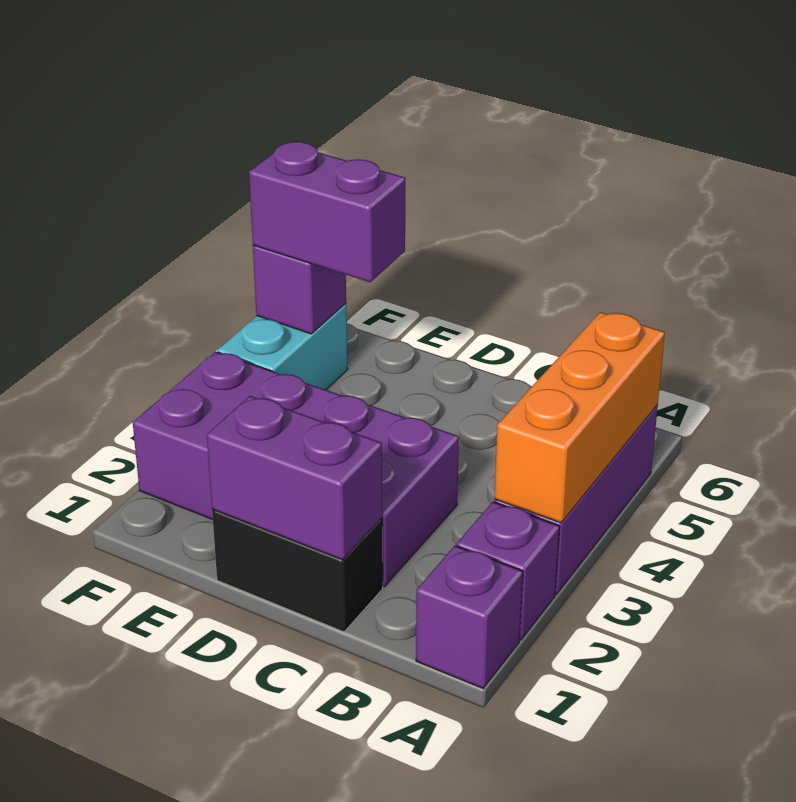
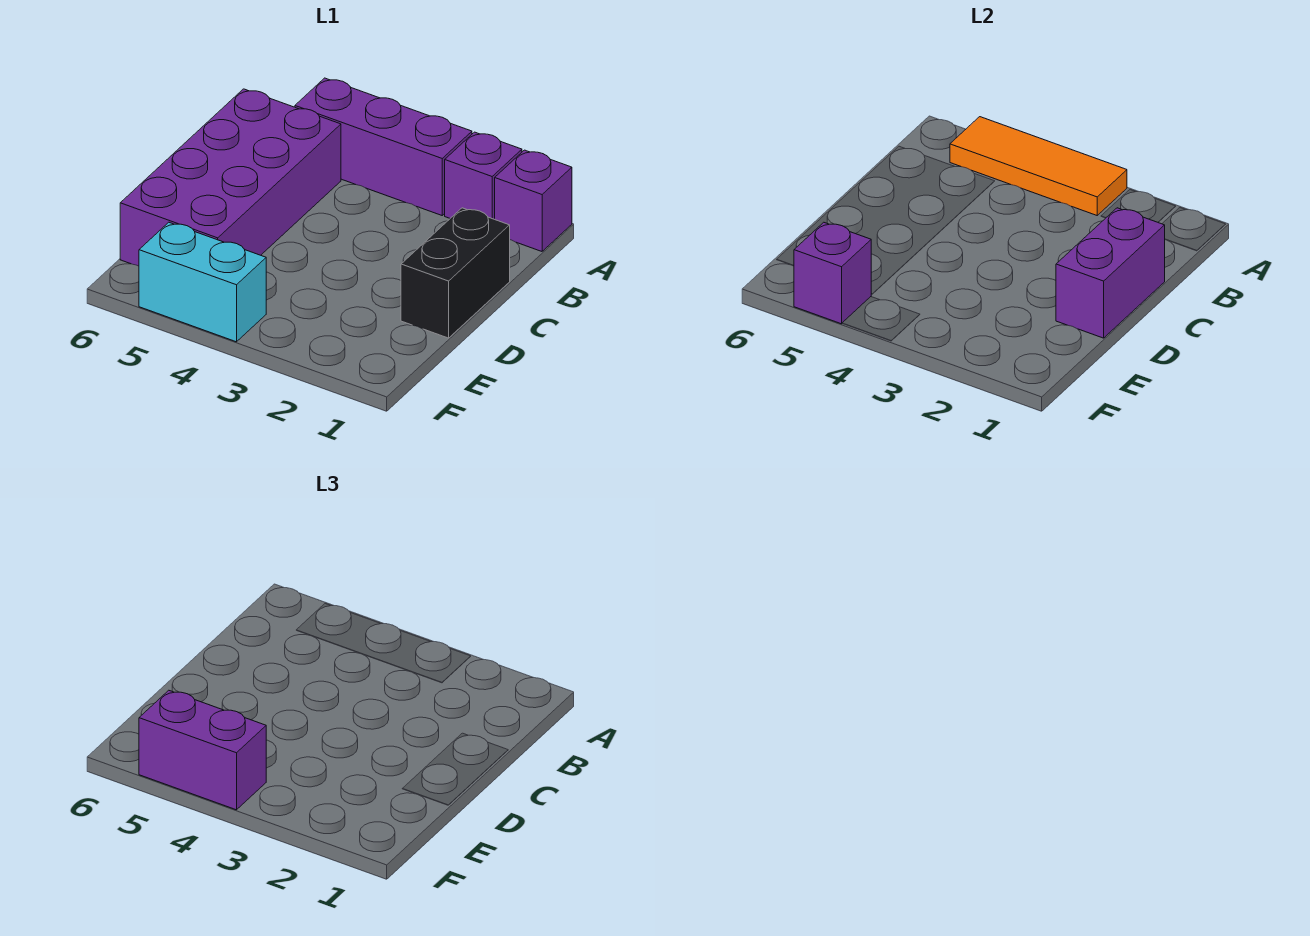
orange brick A3:A5 level 2 -> orange tile A3:A5 level 2
purple brick C2:F3 level 1 -> purple brick B5:E6 level 1
purple brick E5:F5 level 3 -> purple brick F4:F5 level 3

